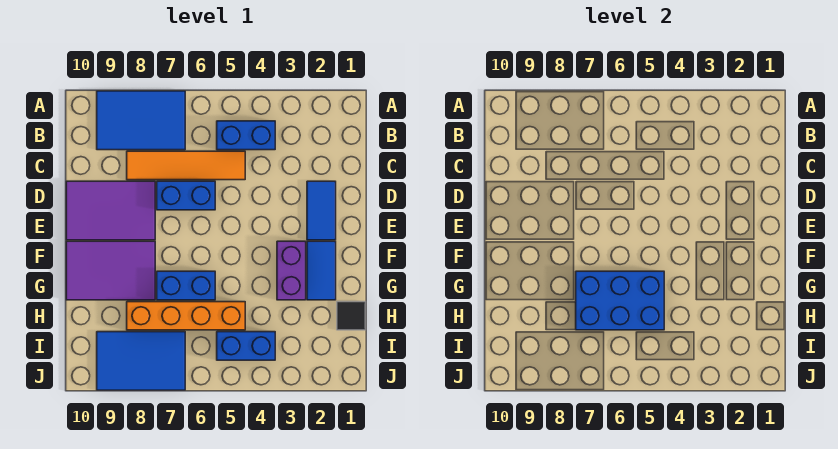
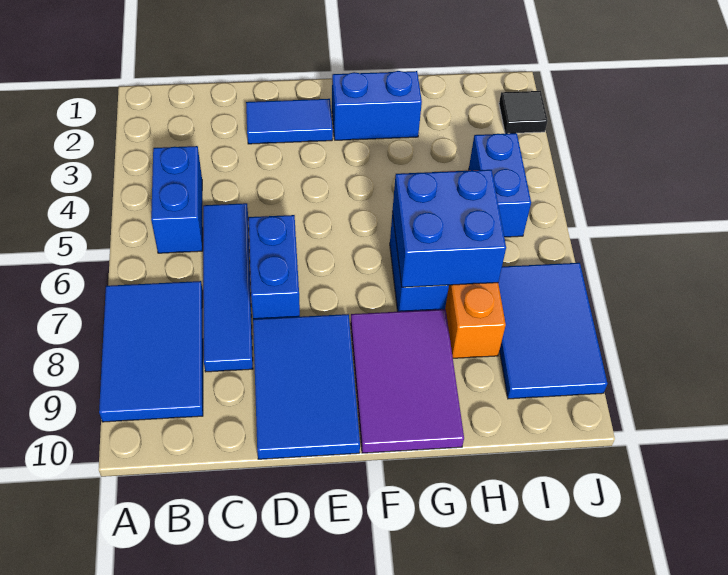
orange tile C5:C8 level 1 -> blue tile C5:C8 level 1
purple tile D8:E10 level 1 -> blue tile D8:E10 level 1
blue tile F2:G2 level 1 -> blue brick F2:G2 level 1
purple brick F3:G3 level 1 -> none
blue brick G5:H7 level 2 -> blue brick G6:H7 level 2
black tile H1 level 1 -> black tile J2 level 1

